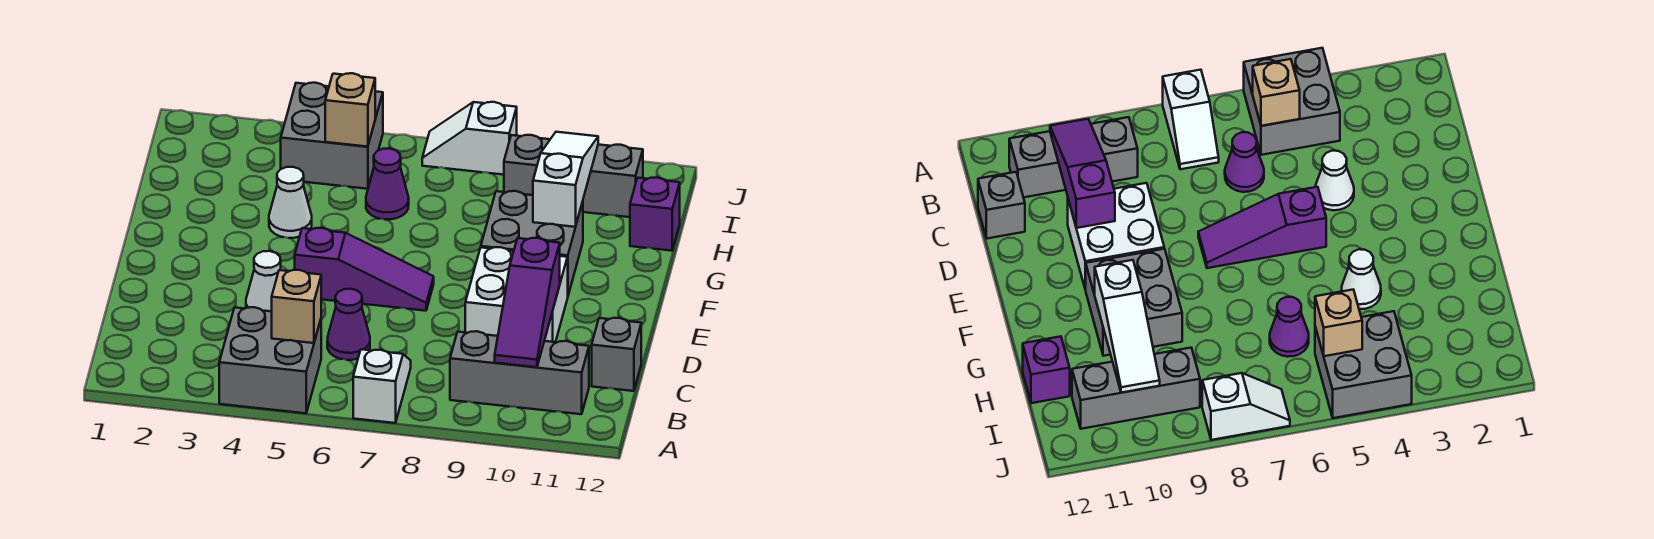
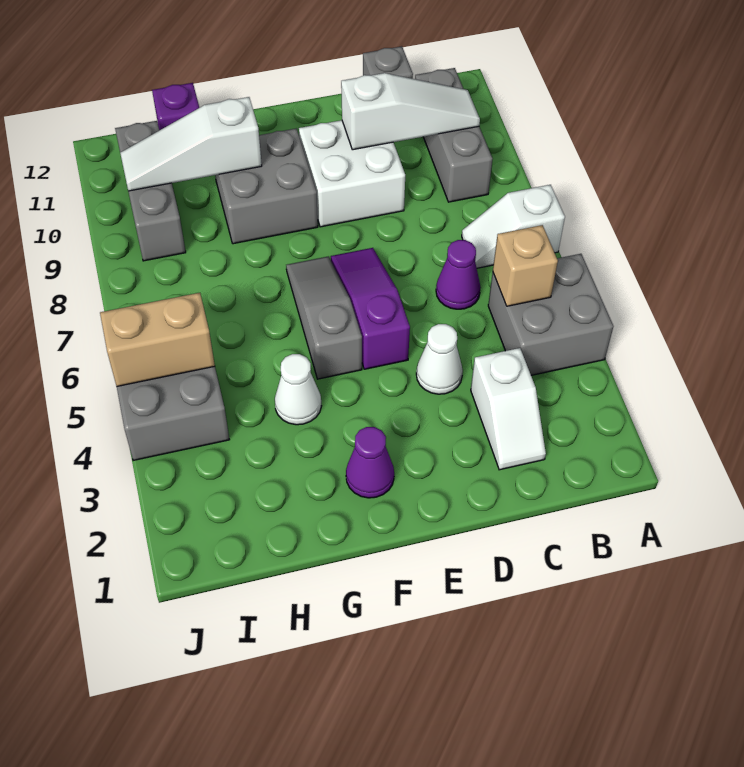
purple slope B10:D10 level 2 top D -> white slope B10:D10 level 2 top D
none -> grey slope F5:F7 level 1 top 5
purple cone H6 level 1 -> purple cone F2 level 1
tan brick I5 level 2 -> tan brick I5:J5 level 2
white slope J7:J8 level 1 top 8 -> white slope C2:C3 level 1 top 3

